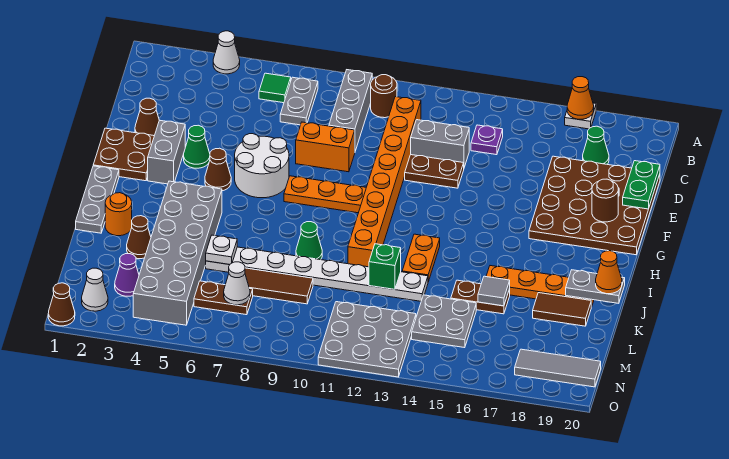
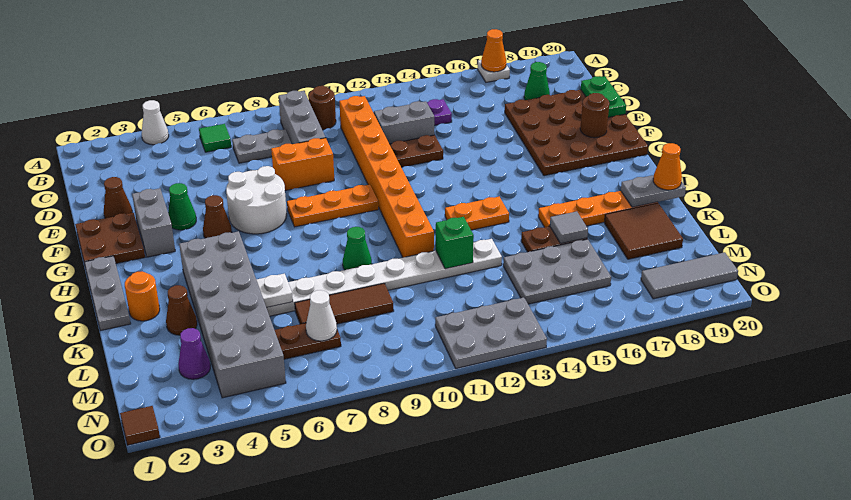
grey plate B7:C7 level 1 -> grey plate C7:C8 level 1
orange plate I13:J13 level 1 -> orange plate I13:I14 level 1
brown tile K18:K19 level 1 -> brown tile K18:L19 level 1
grey plate L14:M15 level 1 -> grey plate L14:M16 level 1
grey plate M11:O13 level 1 -> grey plate N11:O13 level 1
white cone N2 level 1 -> none
brown cone O1 level 1 -> brown tile O1 level 1

